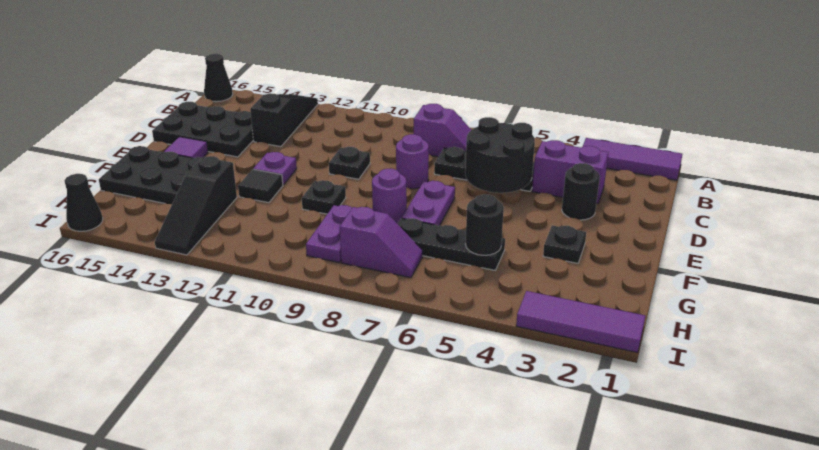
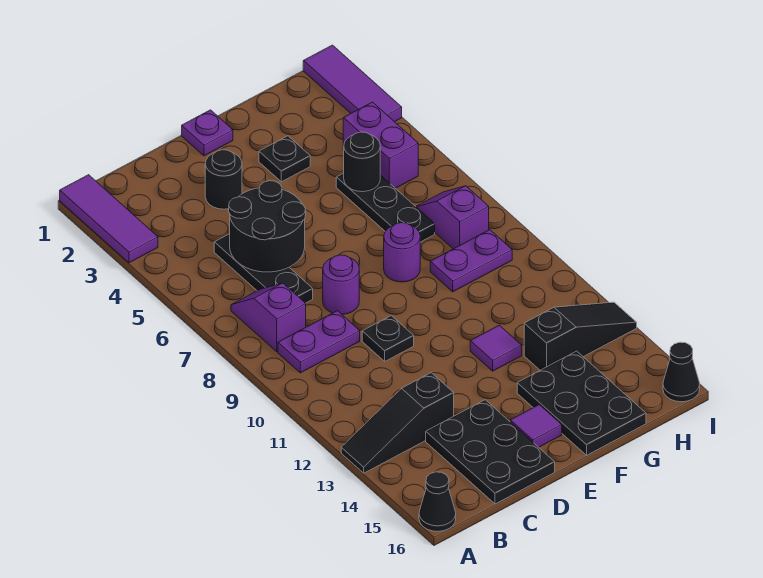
purple brick C3:C4 level 1 -> purple brick H4:H5 level 1
purple plate E7:F7 level 1 -> purple plate B9:C9 level 1
purple plate E12 level 1 -> purple plate E1 level 1
black plate F10 level 1 -> none
black tile F12 level 1 -> purple tile F12 level 1

